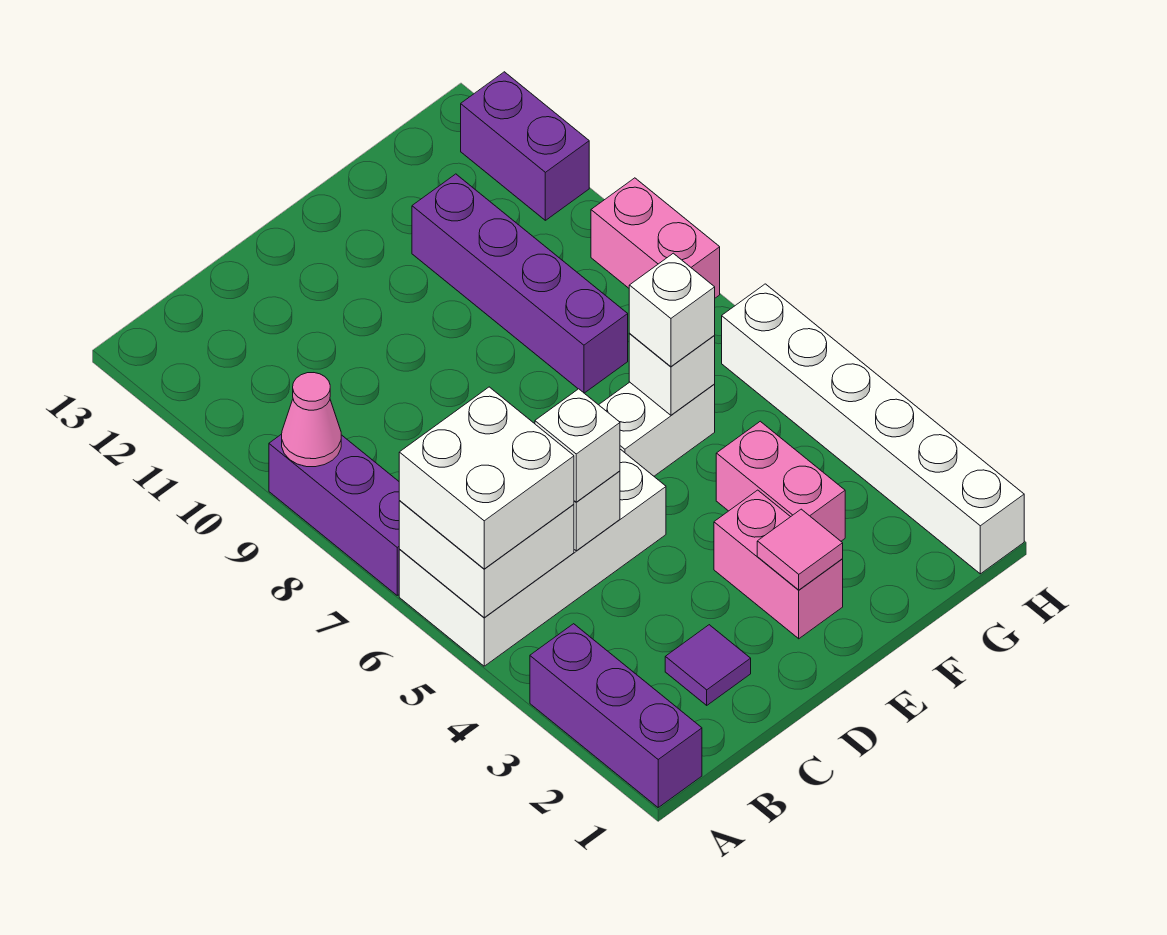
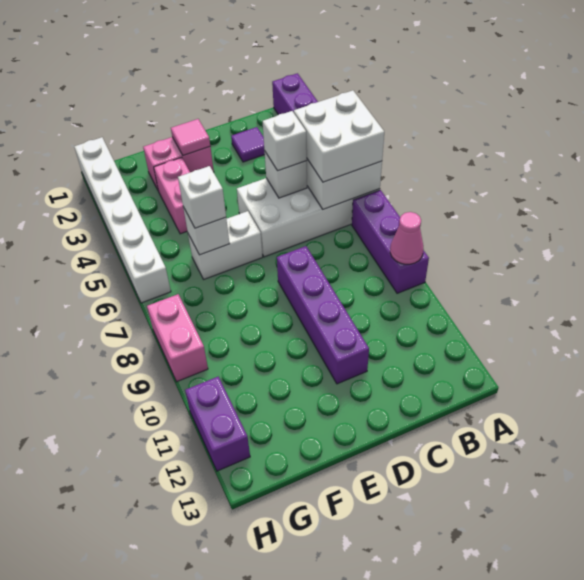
pink brick E2:E3 level 1 -> pink brick E2:F2 level 1
purple brick F8:F11 level 1 -> purple brick D8:D11 level 1

